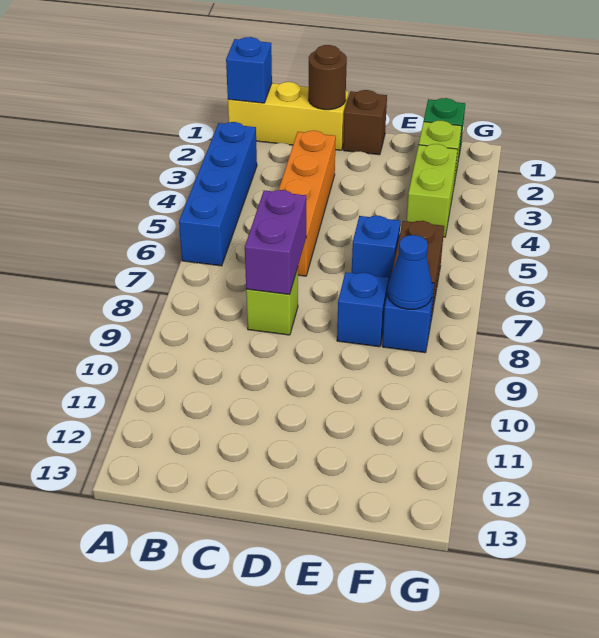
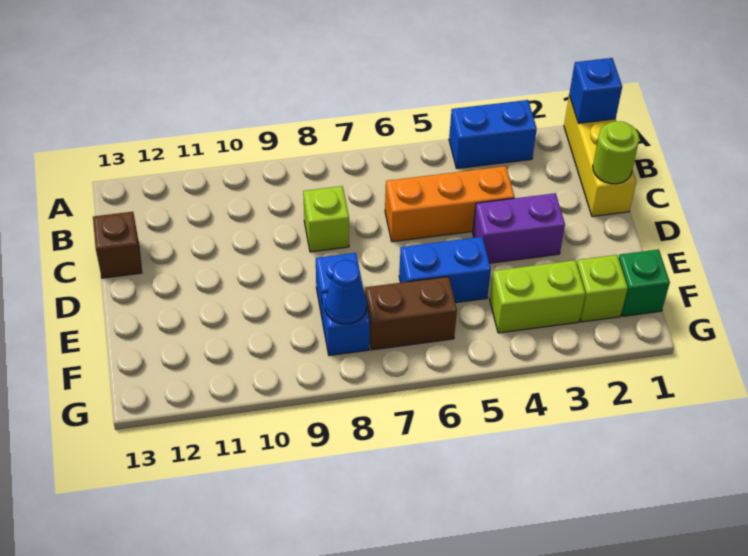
blue brick A3:A6 level 1 -> blue brick A3:A4 level 1
brown round brick C1 level 2 -> lime round brick C1 level 2
orange brick C3:C6 level 1 -> orange brick C4:C6 level 1
purple brick C7:C8 level 2 -> purple brick D3:D4 level 1
brown brick D1 level 1 -> brown brick C13 level 1
blue brick E6 level 1 -> blue brick E5:E6 level 1

